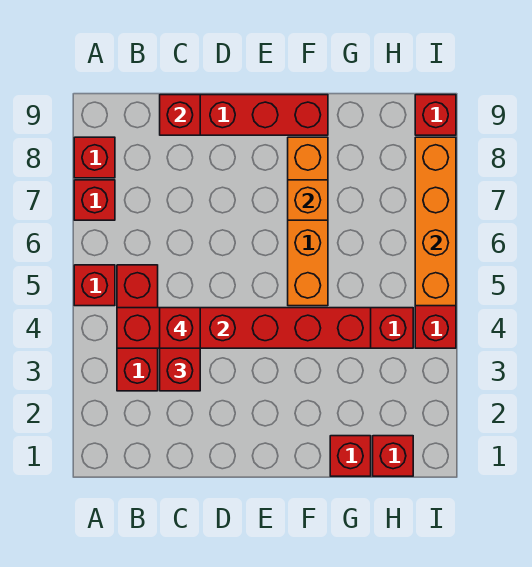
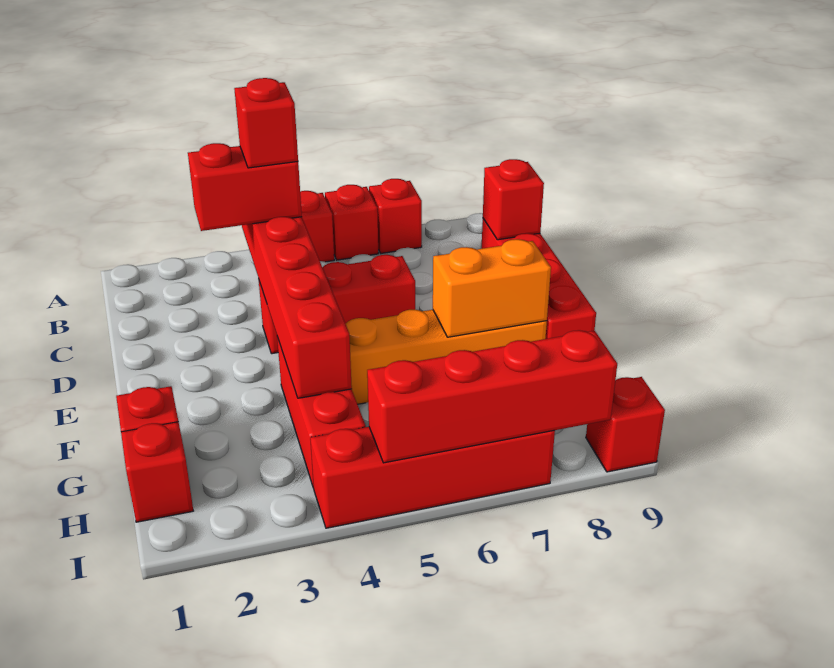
red brick A8 level 1 -> red brick A6 level 1
red brick B3:B5 level 1 -> red brick D4:D6 level 1
orange brick F7 level 2 -> orange brick F7:F8 level 2
orange brick I5:I8 level 2 -> red brick I5:I8 level 2

